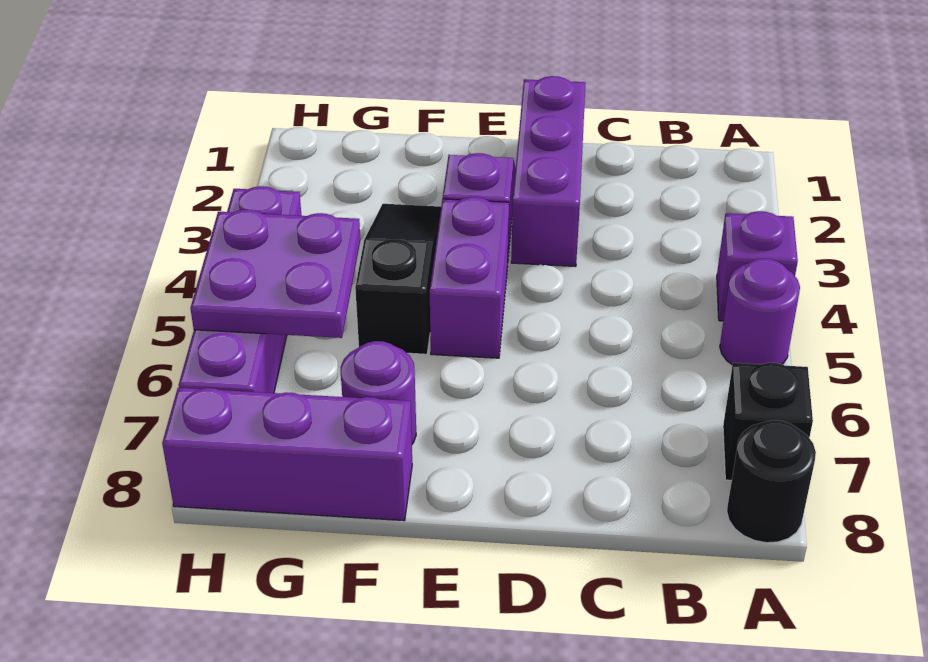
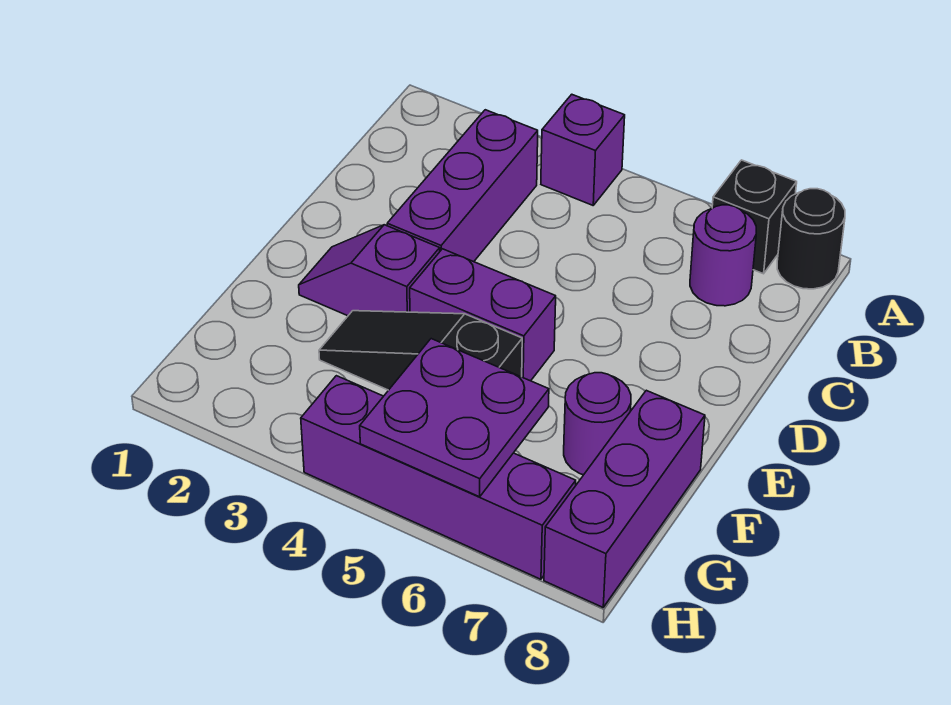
purple round brick A5 level 1 -> purple round brick B7 level 1
purple brick D1:D3 level 1 -> purple brick B3:D3 level 1

